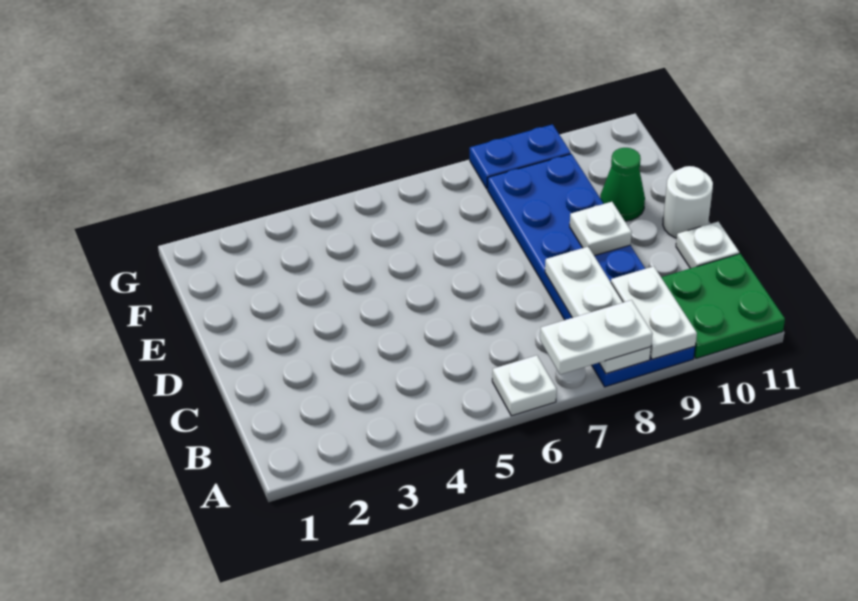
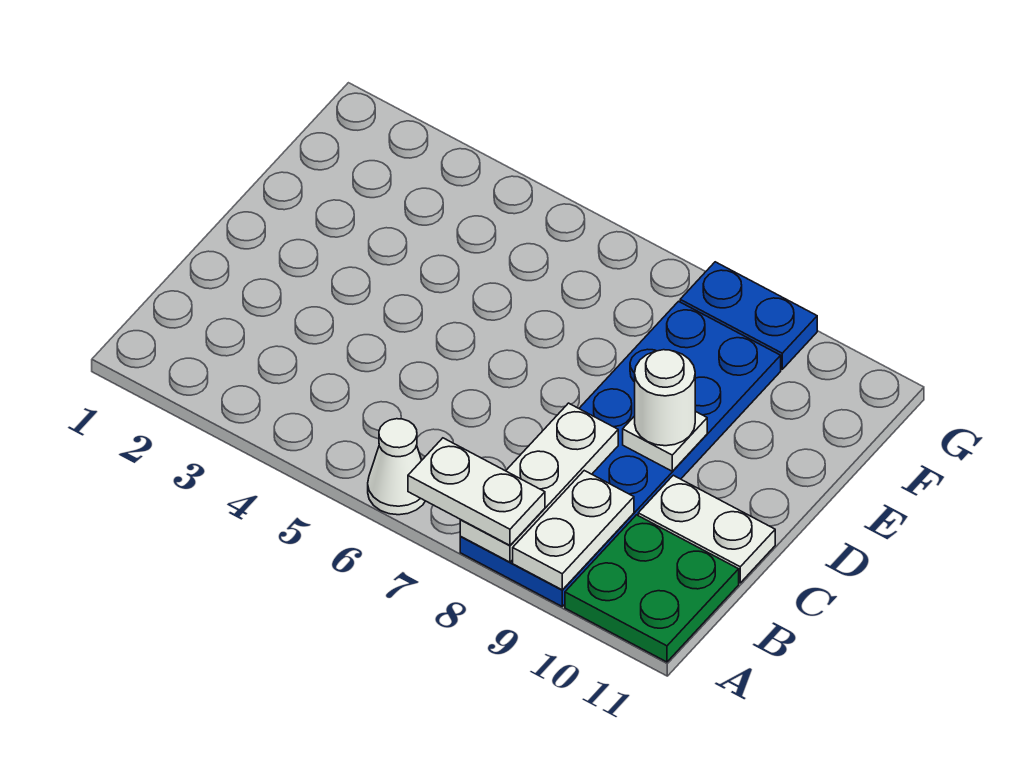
white plate A6 level 1 -> white cone A6 level 1
white plate C11 level 1 -> white plate C10:C11 level 1
white round brick D11 level 1 -> white round brick D9 level 3
green cone E10 level 1 -> none

